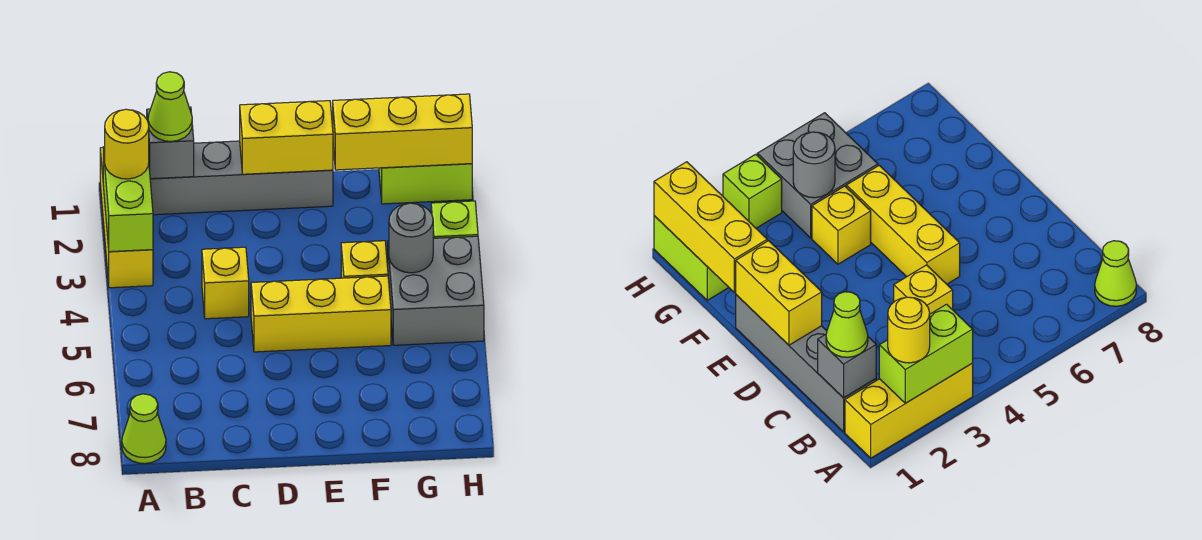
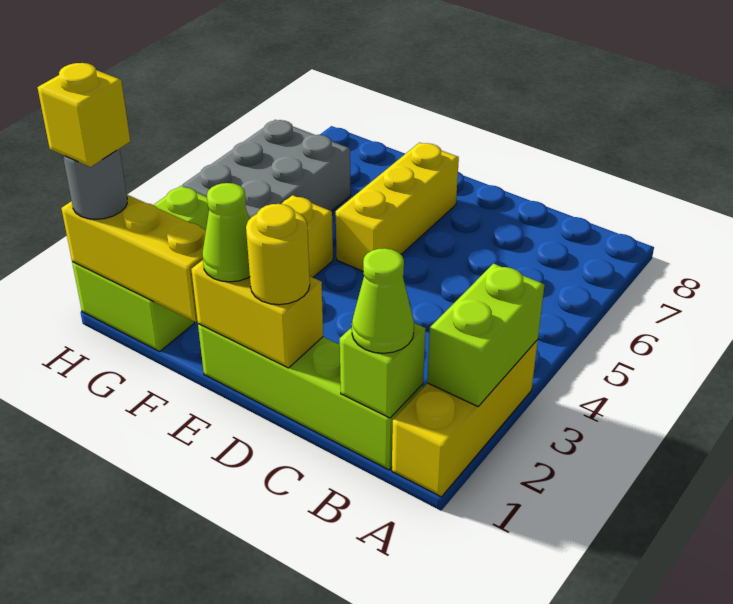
yellow round brick A2 level 3 -> yellow round brick D1 level 3
lime cone A8 level 1 -> lime cone E1 level 3
grey brick B1:E1 level 1 -> lime brick B1:E1 level 1
grey brick B1 level 2 -> lime brick B1 level 2
yellow brick C4 level 1 -> yellow brick H1 level 4
yellow brick D5:F5 level 1 -> yellow brick E5:E7 level 1
grey brick G4:H5 level 1 -> grey brick G4:H6 level 1
grey round brick G4 level 2 -> grey round brick H1 level 3

